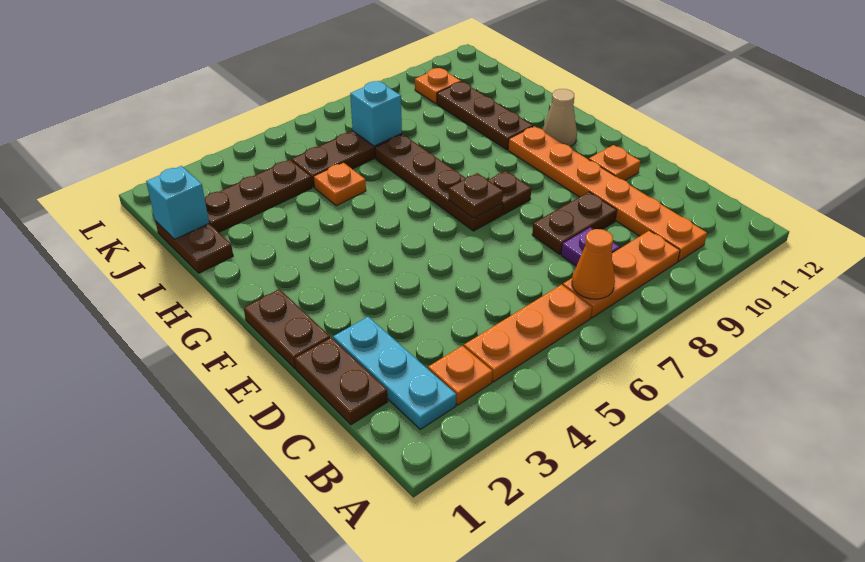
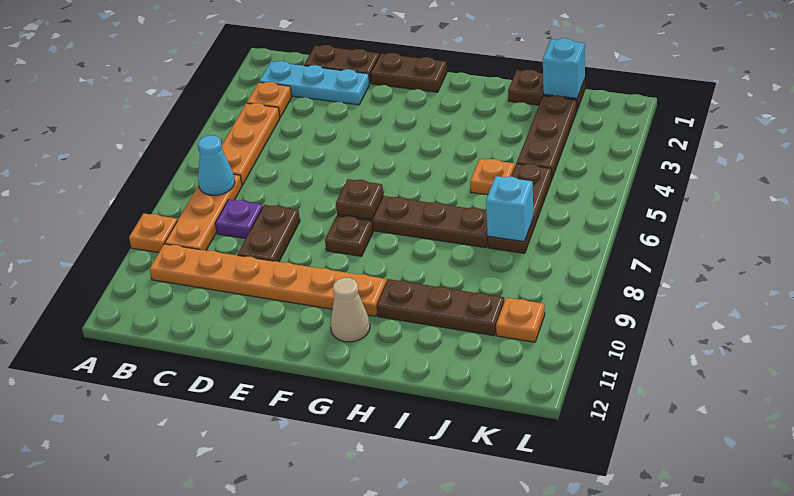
orange cone B7 level 2 -> cyan cone B7 level 2
orange plate E11 level 1 -> orange plate A9 level 1

